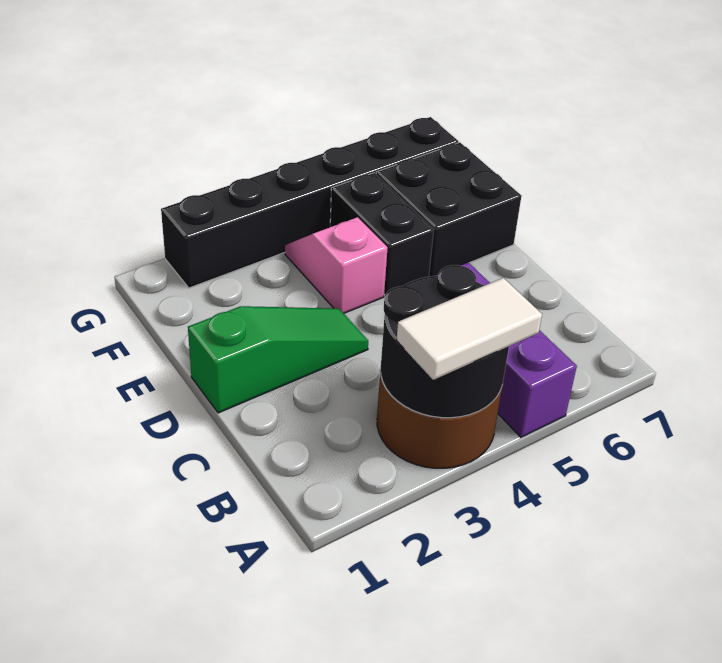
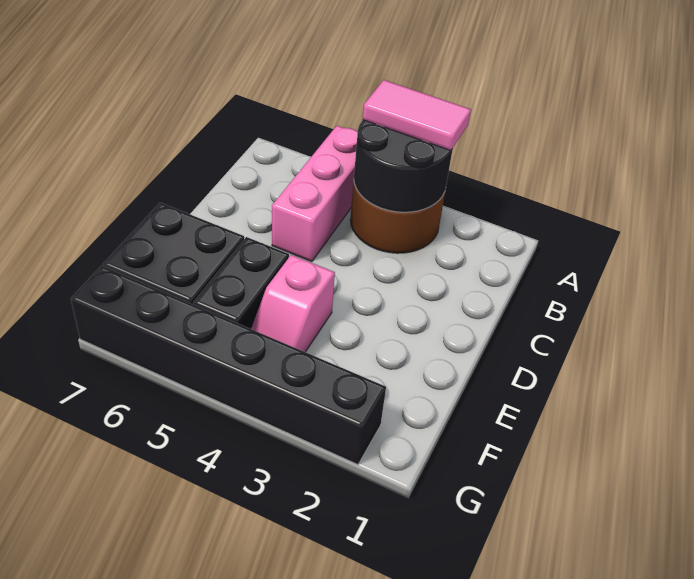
white tile A3:A4 level 3 -> pink tile A3:A4 level 3
purple brick A5:C5 level 1 -> pink brick A5:C5 level 1
green slope D1:D3 level 1 top 1 -> none

